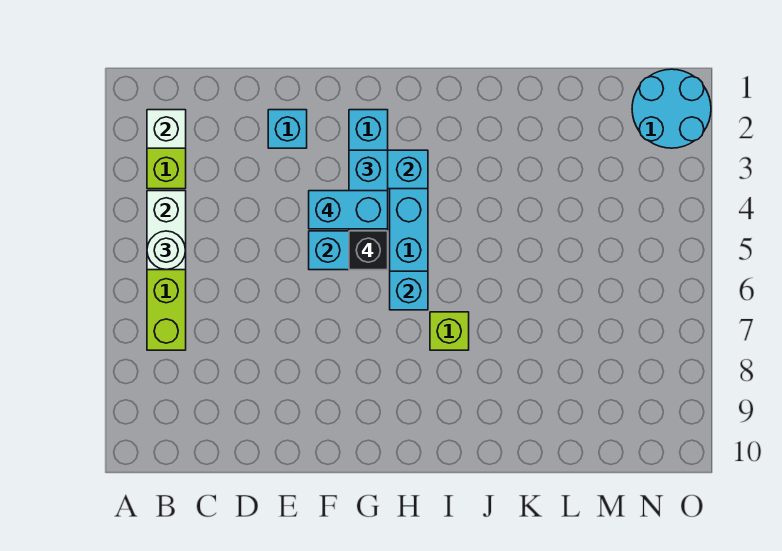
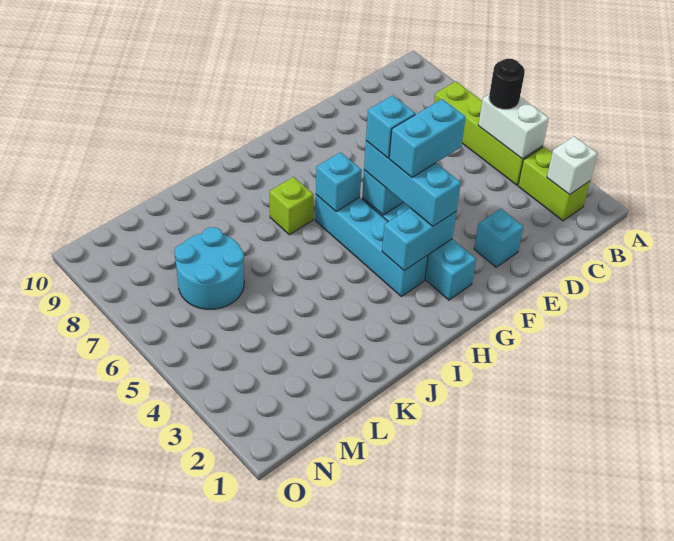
white round brick B5 level 3 -> black round brick B5 level 3
black brick G5 level 4 -> cyan brick G5 level 4
cyan round brick N1:O2 level 1 -> cyan round brick L6:M7 level 1

